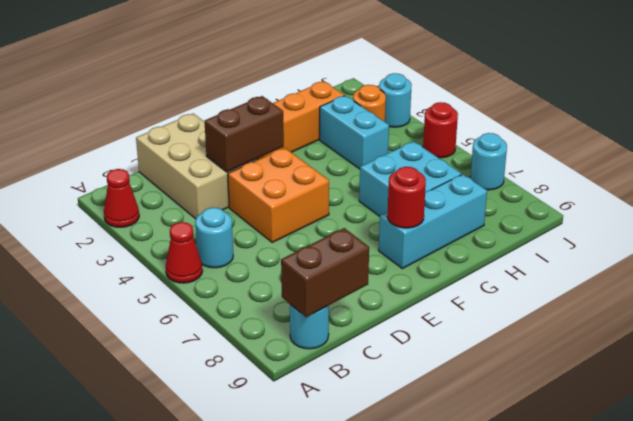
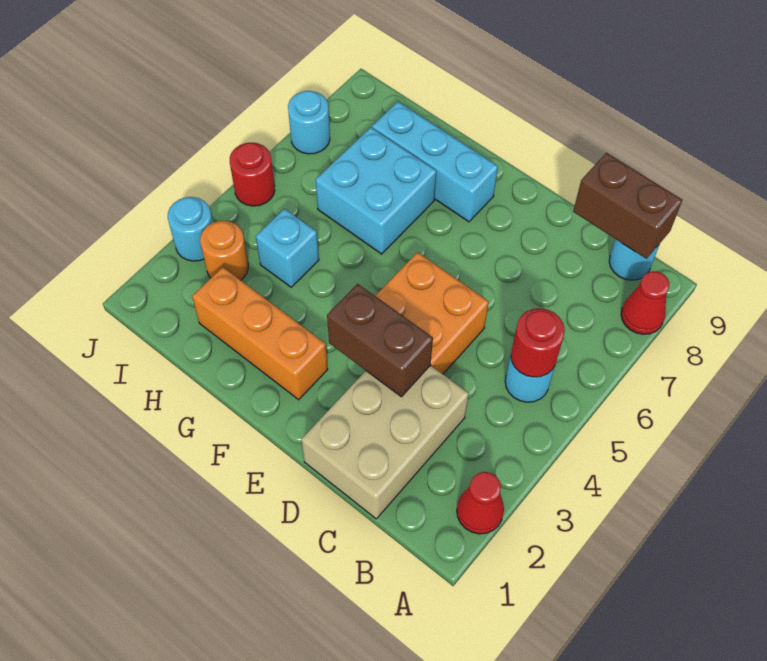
red cone A5 level 1 -> red cone A8 level 1
red round brick F8 level 2 -> red round brick B5 level 2
cyan brick H3:H4 level 1 -> cyan brick H4 level 1

